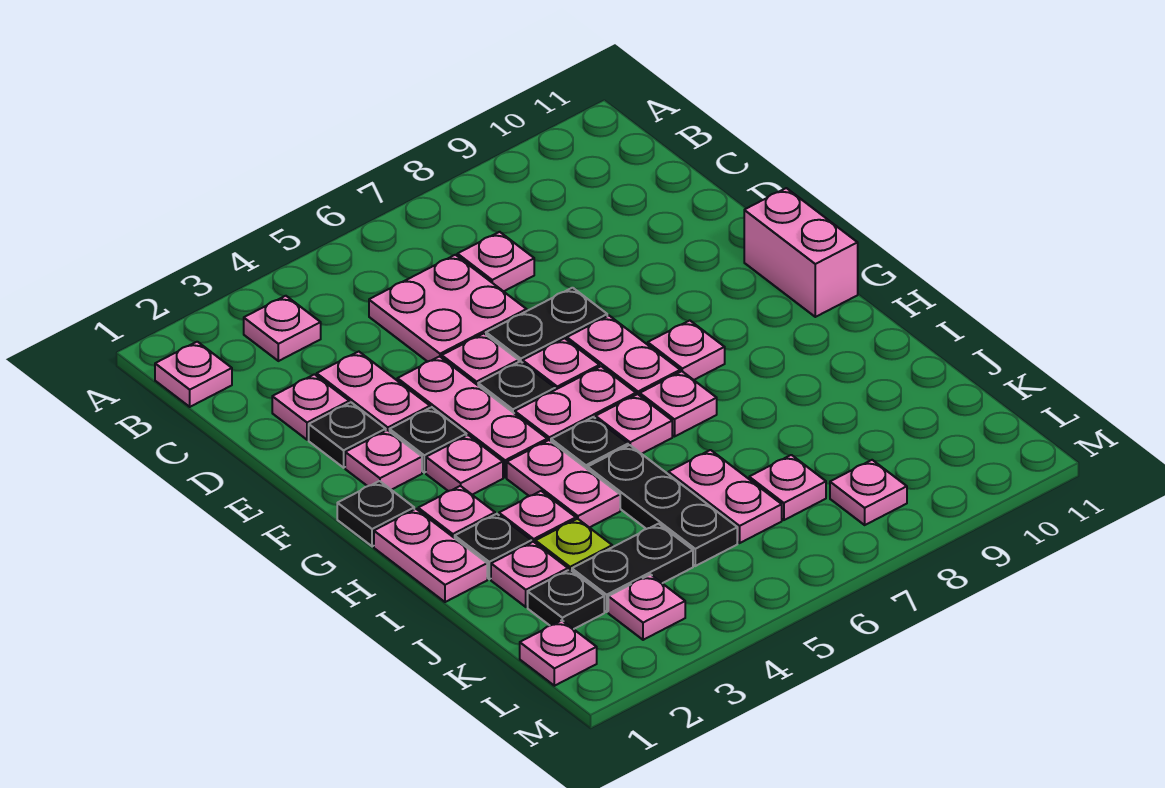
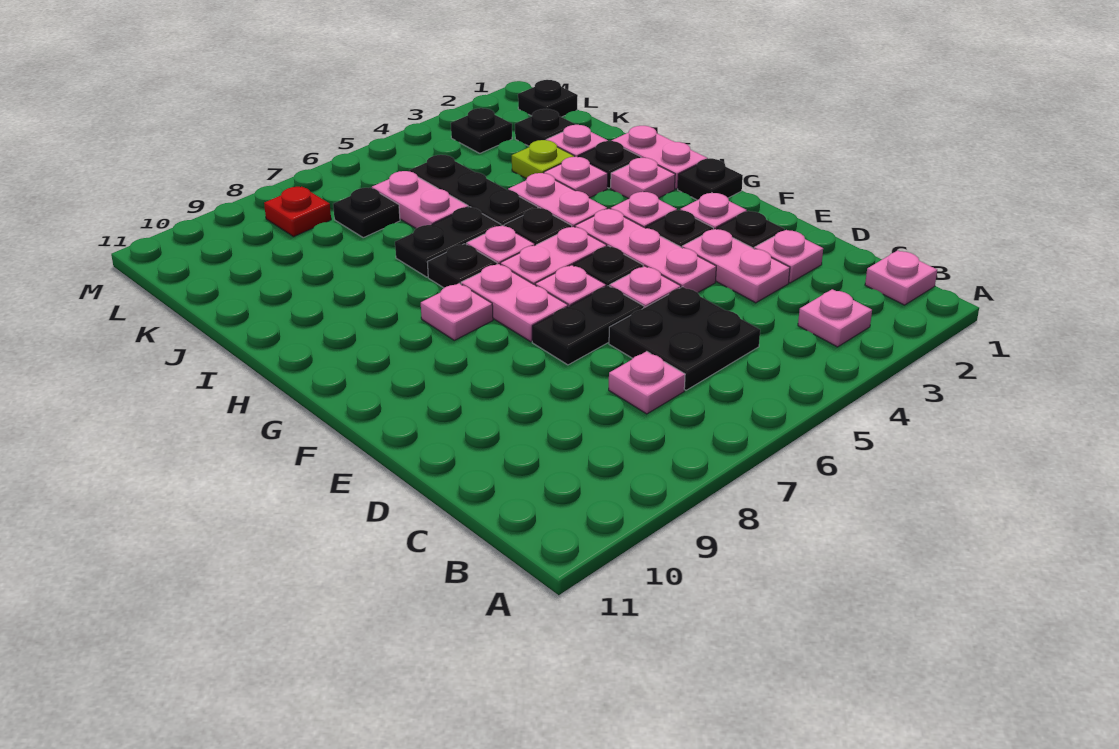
pink plate C5:D6 level 1 -> black plate C5:D6 level 1
pink brick F11:G11 level 1 -> none
pink plate H7 level 1 -> black plate H7 level 1
black plate K3:K4 level 1 -> black plate I6:I7 level 1
pink plate K7 level 1 -> black plate K7 level 1
pink plate L1 level 1 -> black plate L1 level 1
pink plate L3 level 1 -> black plate L3 level 1
pink plate L8 level 1 -> red plate L8 level 1

